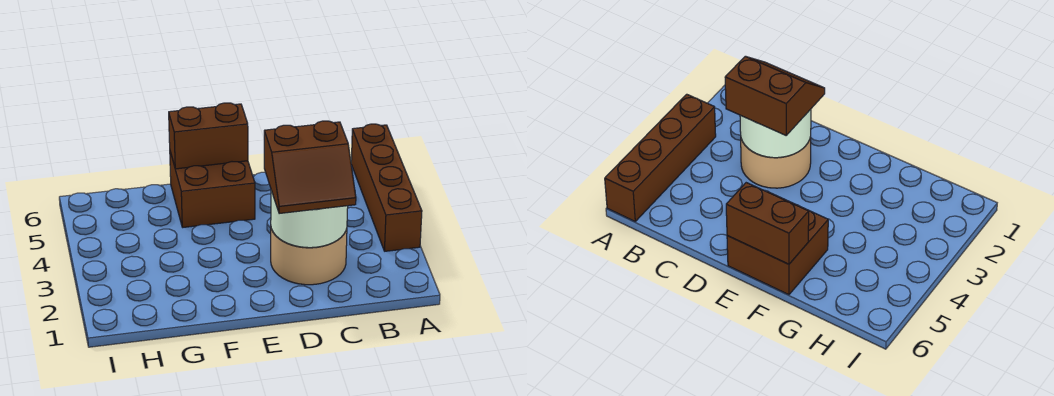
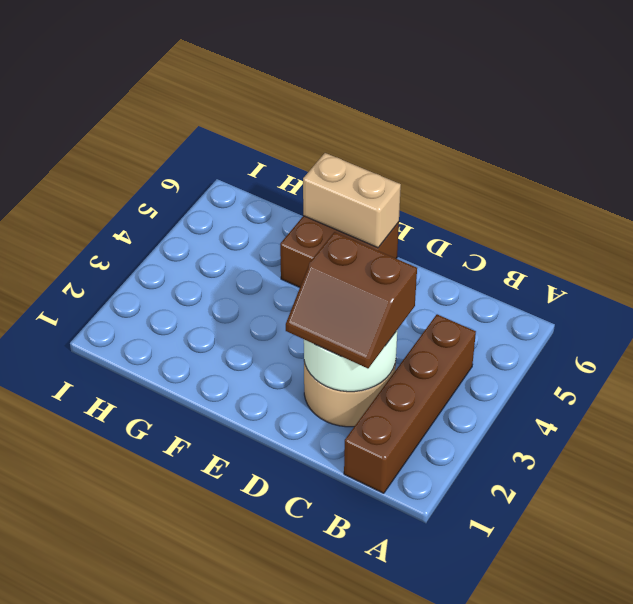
brown brick A3:A6 level 1 -> brown brick B1:B4 level 1
brown brick E6:F6 level 2 -> tan brick E6:F6 level 2

